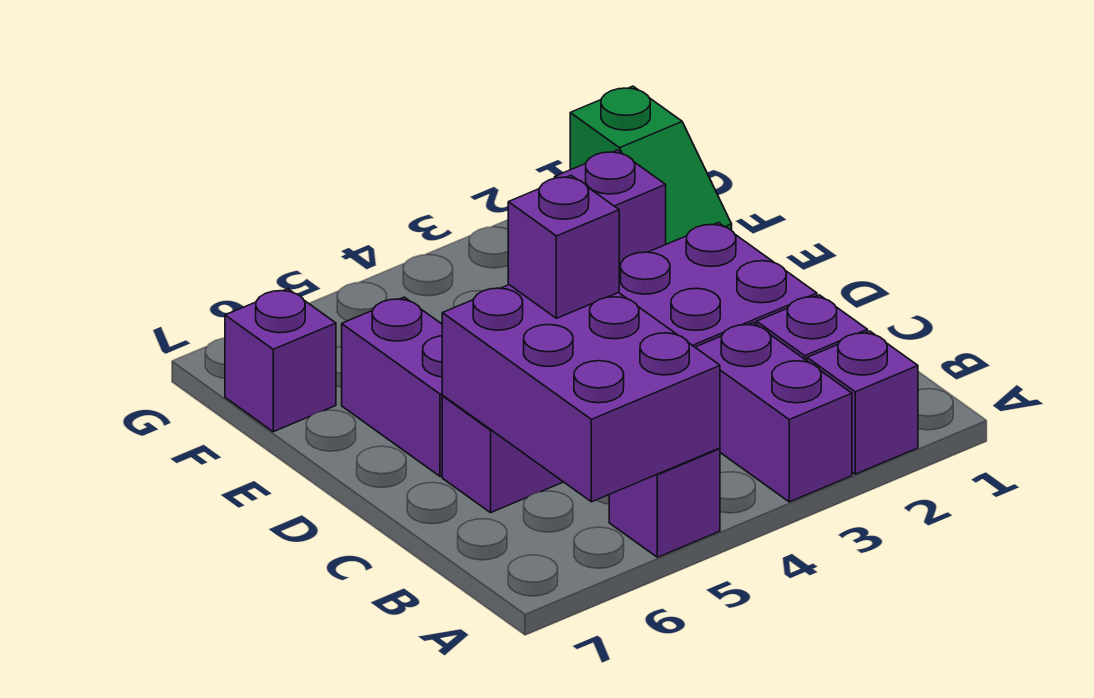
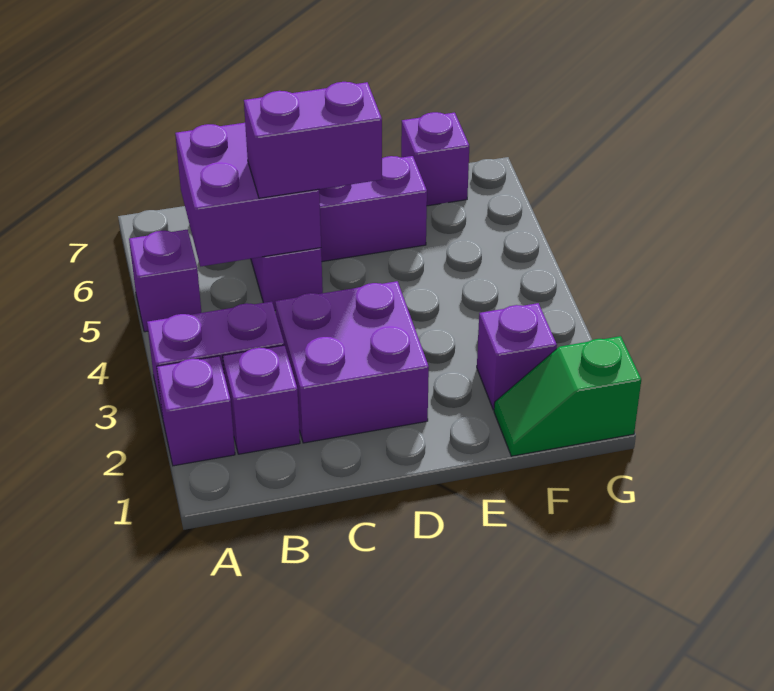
purple brick A5:C6 level 2 -> purple brick B5:C6 level 2
purple brick C5 level 3 -> purple brick C5:D5 level 3

